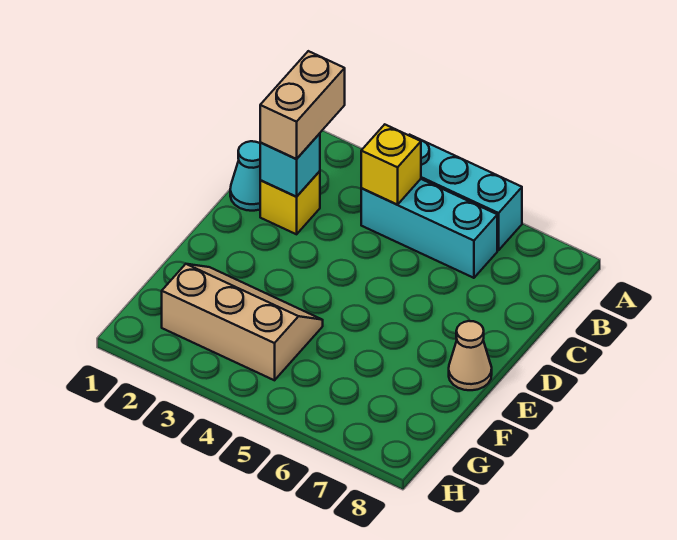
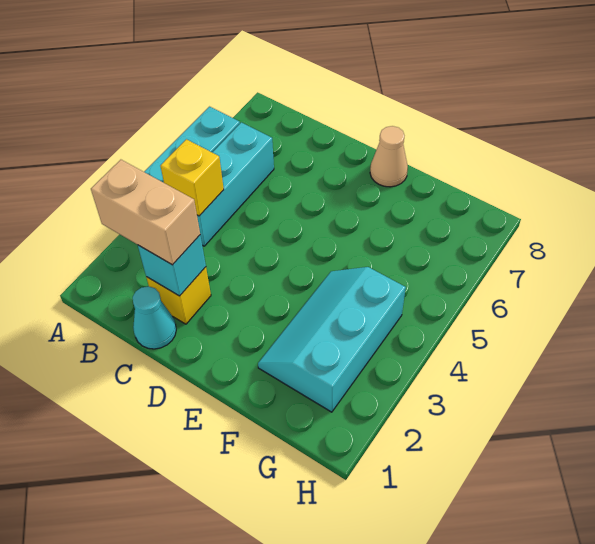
tan slope F2:G4 level 1 top G -> cyan slope F2:G4 level 1 top G

